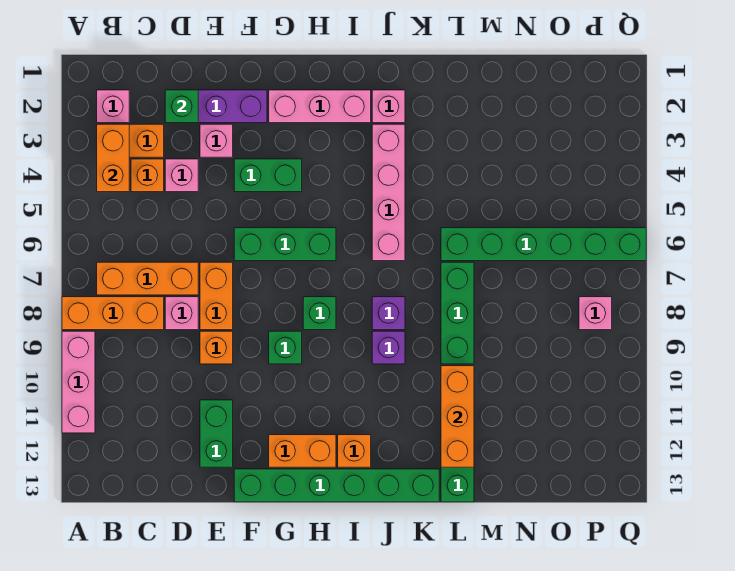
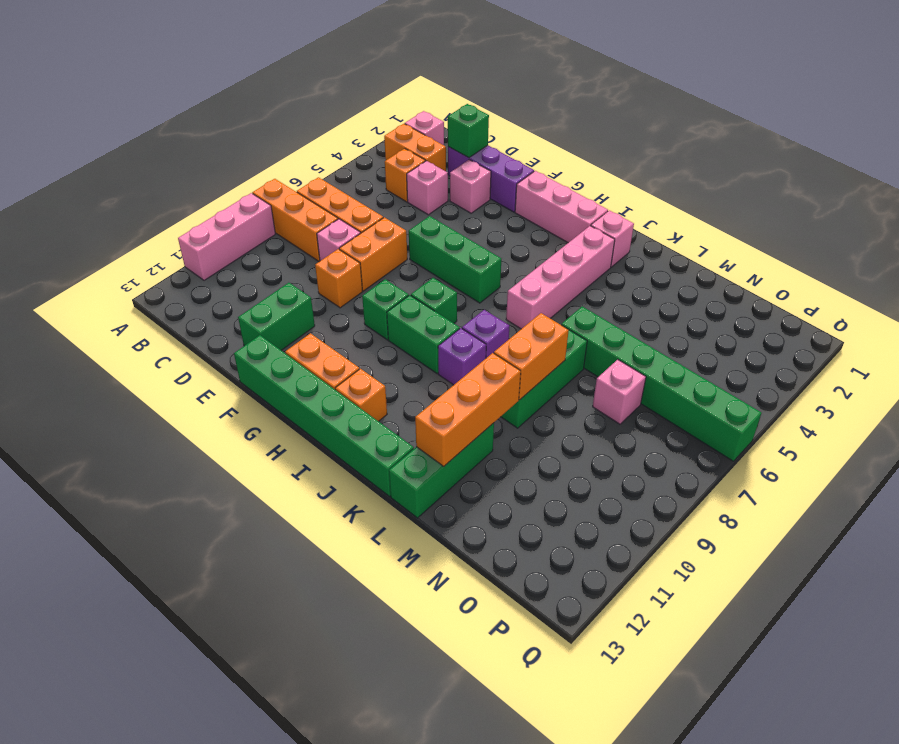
orange brick B3:B4 level 2 -> orange brick L8:L9 level 2
green brick F4:G4 level 1 -> green brick H9:I9 level 1
pink brick P8 level 1 -> pink brick N7 level 1

